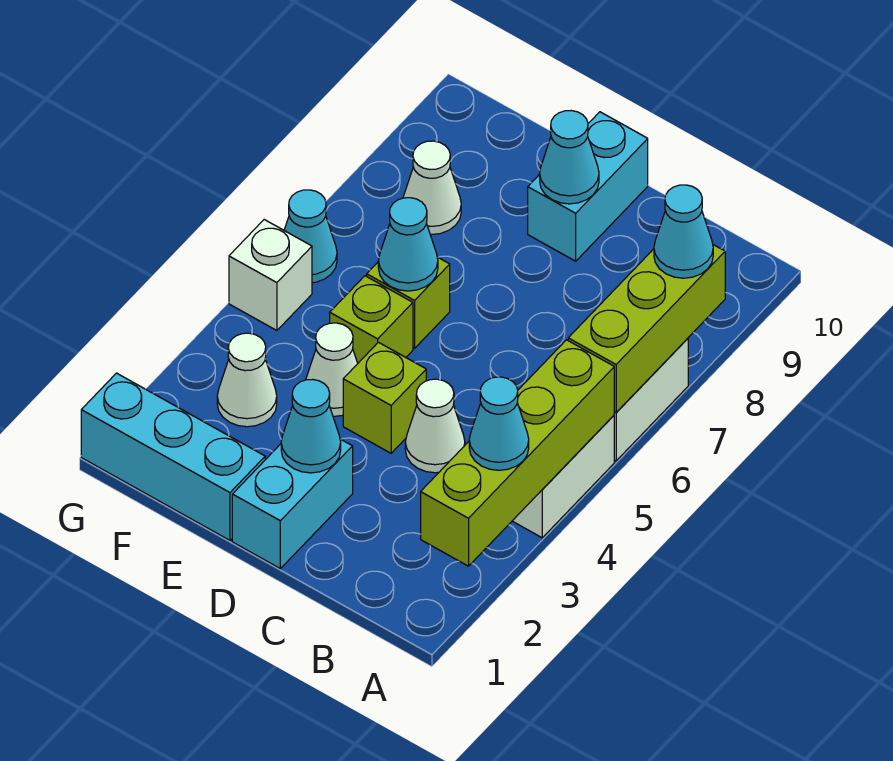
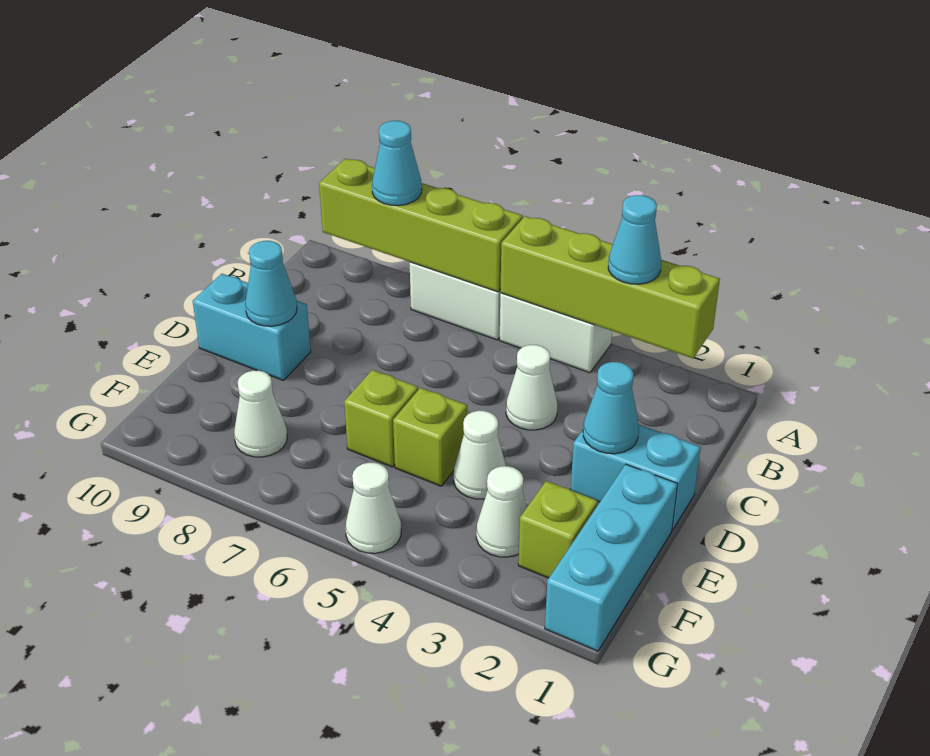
lime brick A6:A8 level 2 -> lime brick A6:A9 level 2
lime brick D4 level 1 -> lime brick F2 level 1
cyan cone E6 level 2 -> none
white brick G5 level 1 -> white cone G5 level 1
cyan cone G6 level 1 -> none

